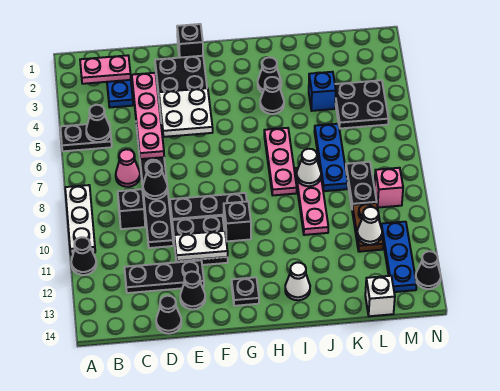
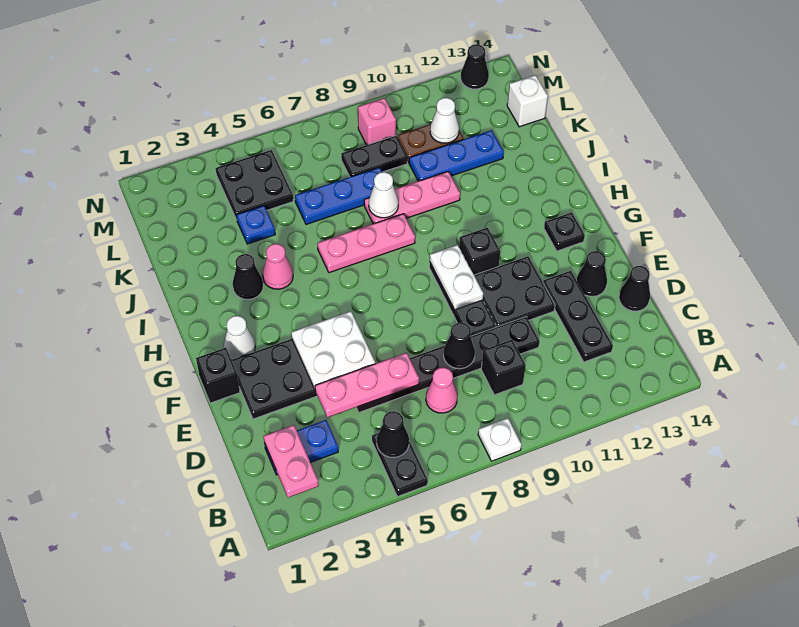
white plate A8:A10 level 1 -> white plate A8 level 1
black cone A11 level 1 -> none
pink plate D3:D6 level 2 -> pink plate D4:D6 level 2
white plate E11:F11 level 2 -> white plate F9:G9 level 2
black cone I4 level 1 -> pink cone I4 level 1
white cone I13 level 1 -> white cone G2 level 1
blue brick K4 level 1 -> blue plate K4 level 1
blue plate M11:M13 level 1 -> blue plate K10:K12 level 1

